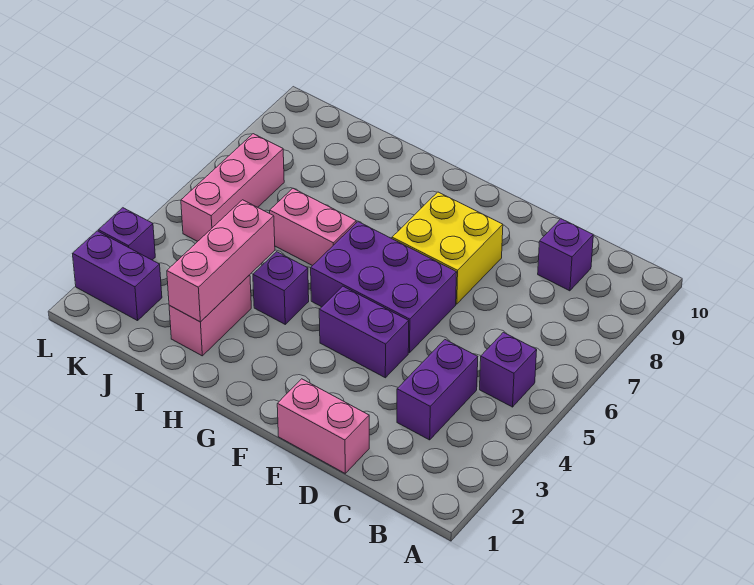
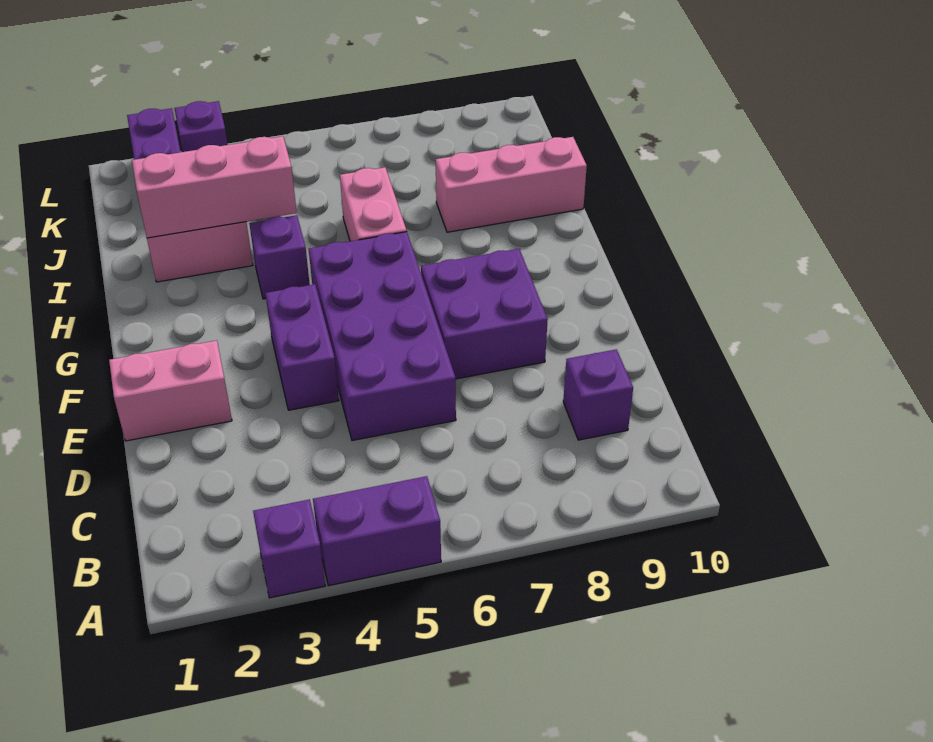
purple brick B5 level 1 -> purple brick A3 level 1
purple brick C3:C4 level 1 -> purple brick A4:A5 level 1
pink brick D1:E1 level 1 -> pink brick E1:E2 level 1
purple brick E5:G6 level 1 -> purple brick D5:G6 level 1
yellow brick E7:F8 level 1 -> purple brick E7:F8 level 1
pink brick K5:K7 level 1 -> pink brick I8:I10 level 1

